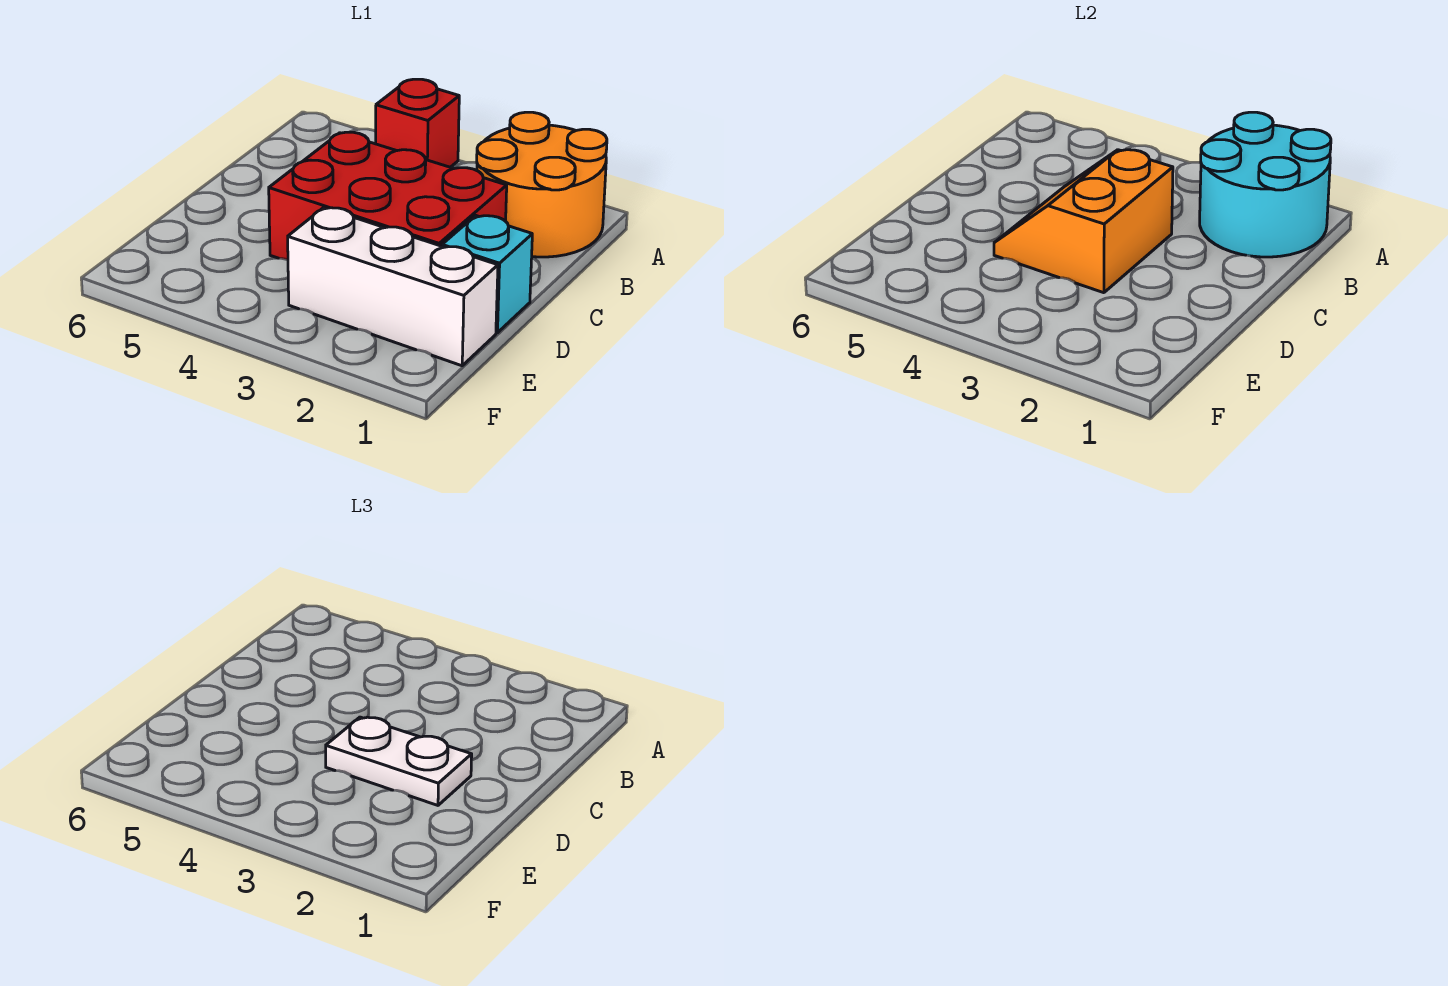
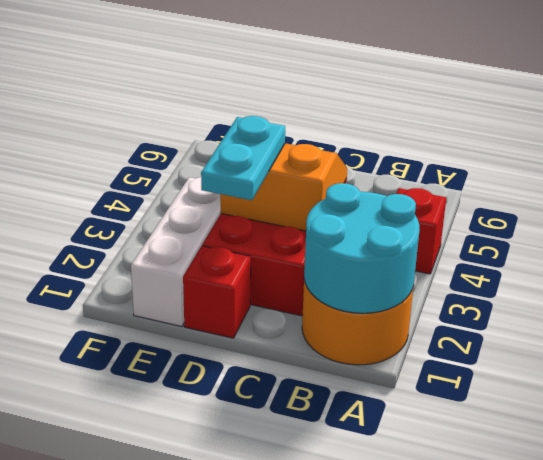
cyan brick D1 level 1 -> red brick D1 level 1
white plate D2:D3 level 3 -> cyan plate D2:D3 level 3

